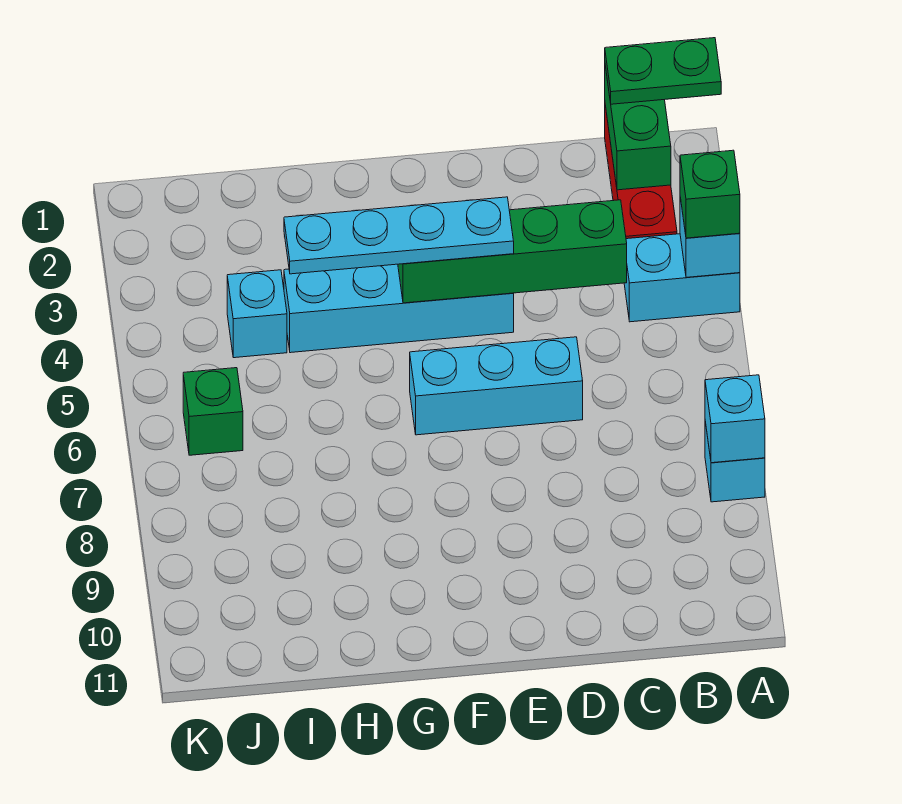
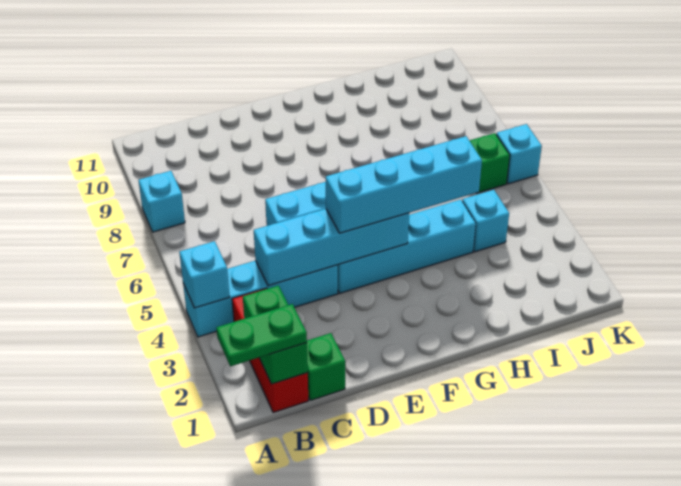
cyan brick A4:B4 level 1 -> cyan brick A4:D4 level 1
green brick A4 level 3 -> green brick C1 level 1
cyan brick A8 level 2 -> cyan brick K6 level 1
green brick C4:F4 level 2 -> cyan brick C4:F4 level 2
cyan plate E4:H4 level 3 -> cyan brick E4:H4 level 3

